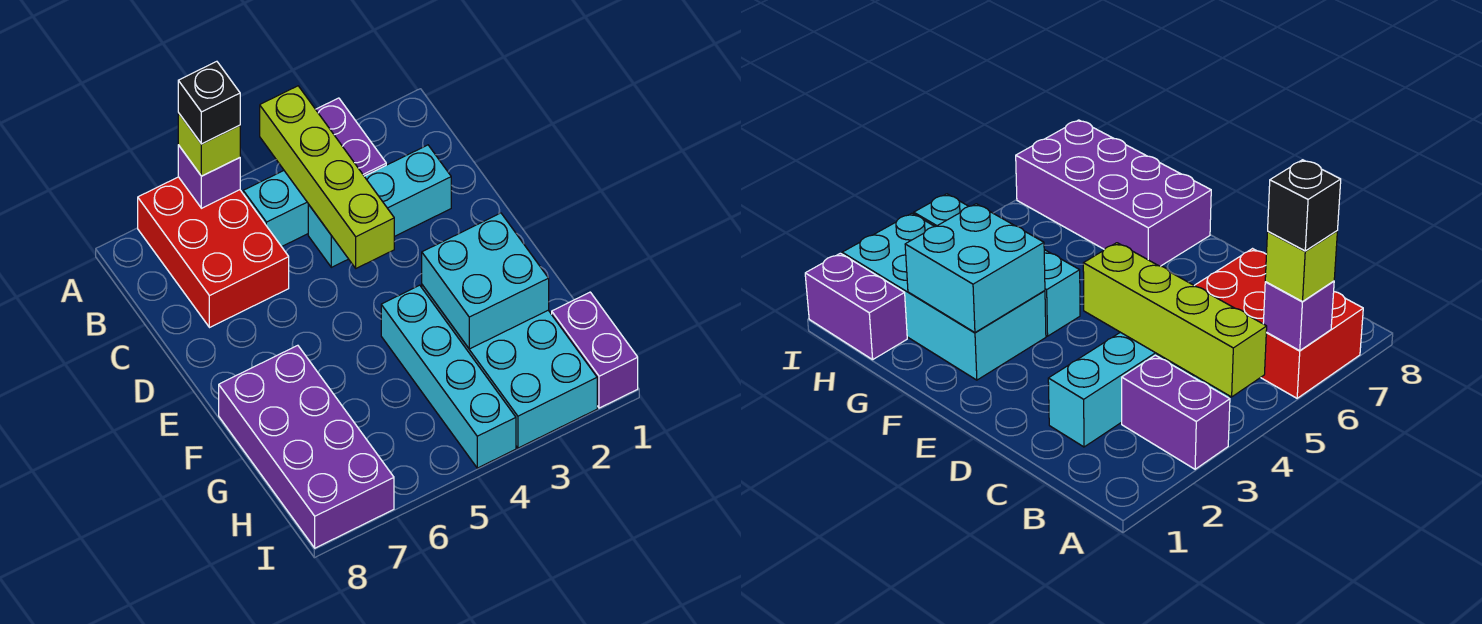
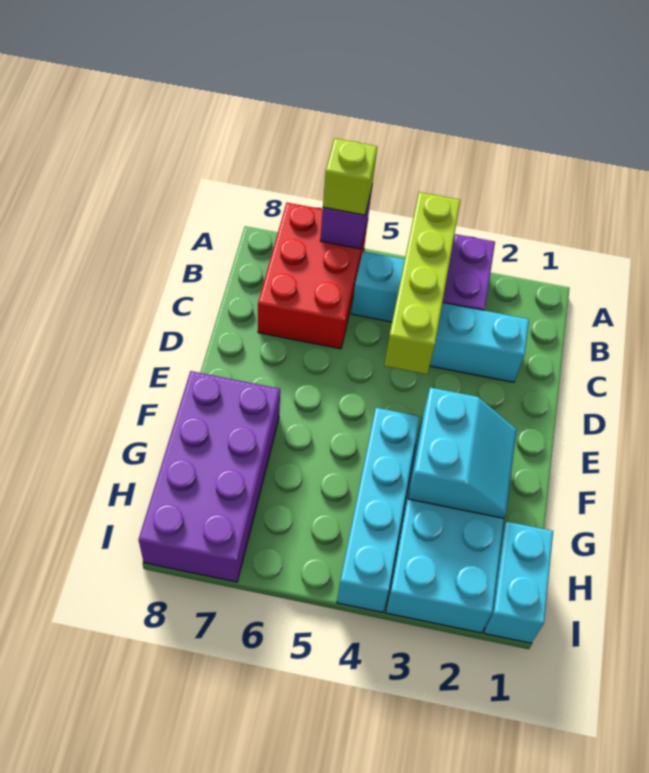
black brick A6 level 4 -> none
cyan brick F2:G3 level 2 -> cyan slope F2:G3 level 2 top 3
purple brick H1:I1 level 1 -> cyan brick H1:I1 level 1

